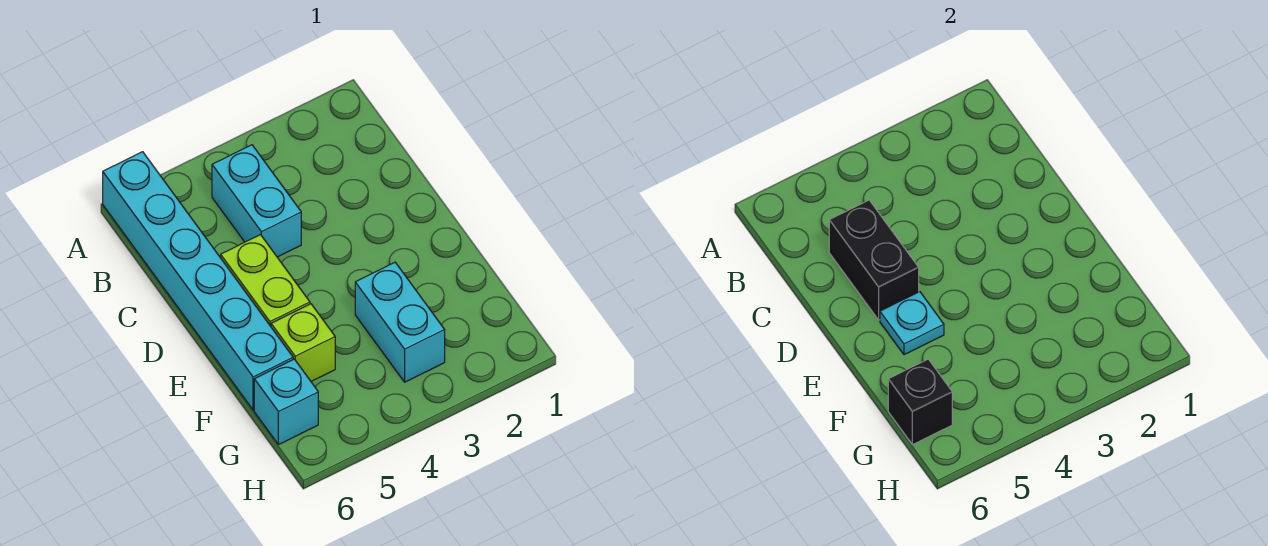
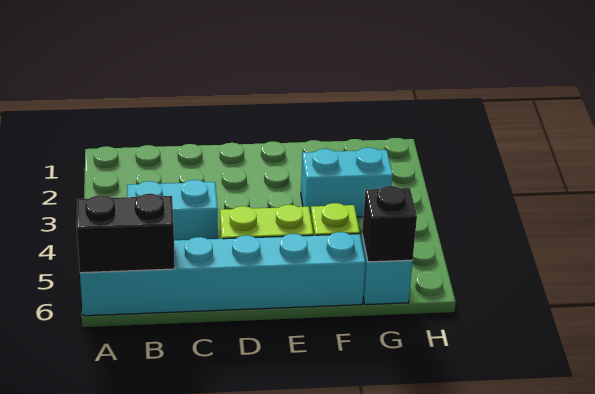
black brick C5:D5 level 2 -> black brick A6:B6 level 2
cyan plate E5 level 2 -> none

